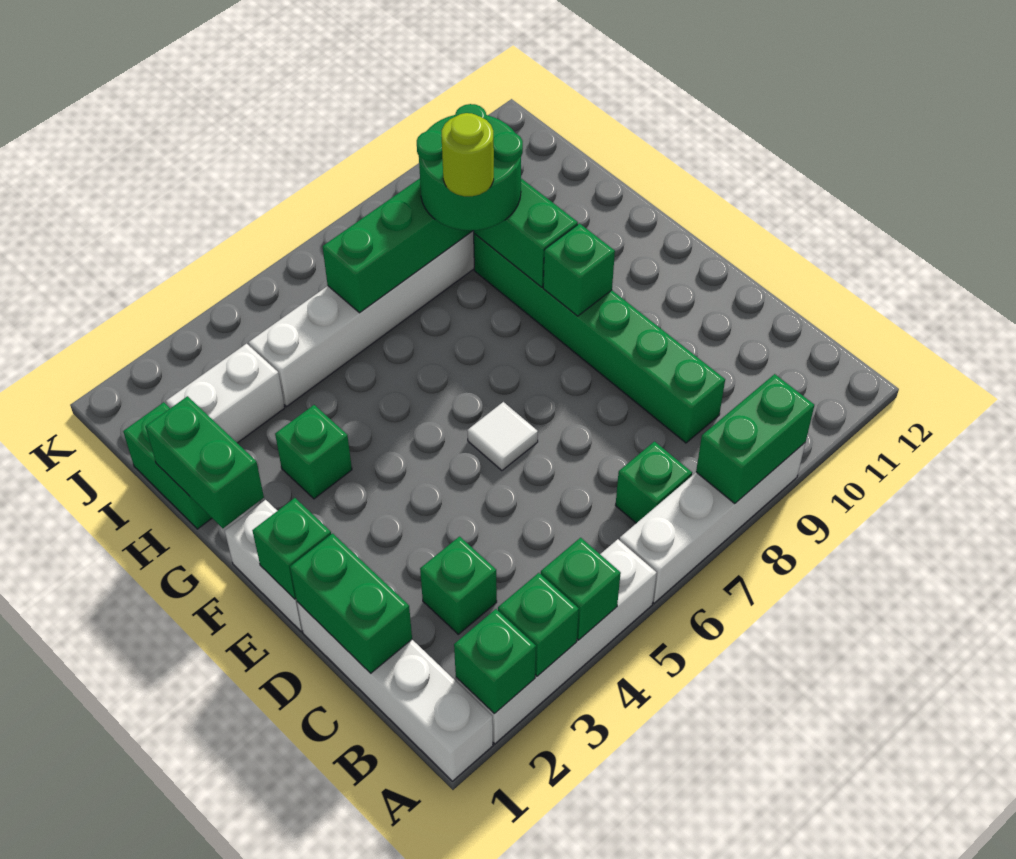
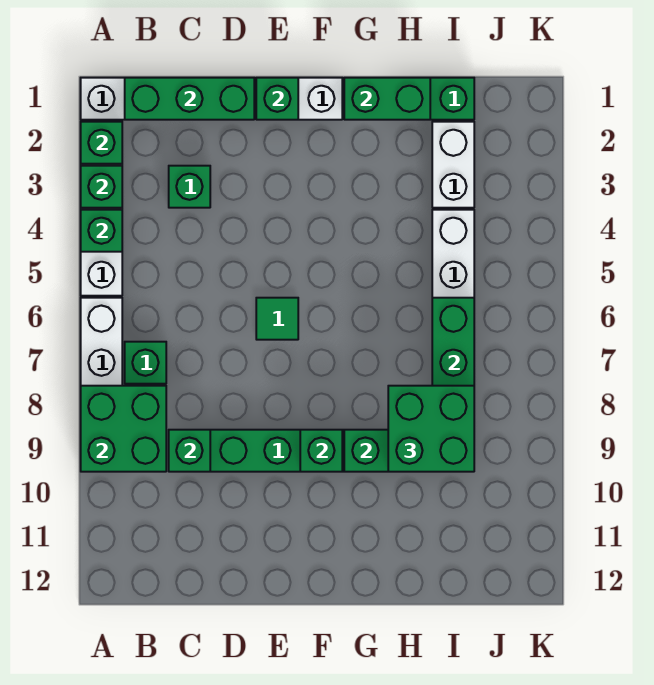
green brick A8:A9 level 2 -> green brick A8:B9 level 2
green brick C1:D1 level 2 -> green brick B1:D1 level 2
white tile E6 level 1 -> green tile E6 level 1
green brick G3 level 1 -> green brick C9 level 2
green round brick H8:I9 level 3 -> green brick H8:I9 level 3
lime round brick H8 level 4 -> none

